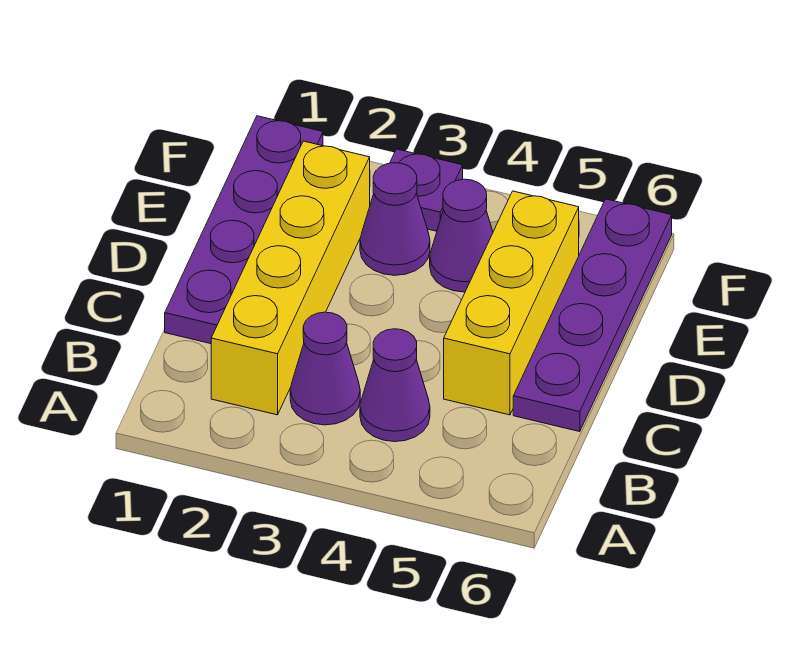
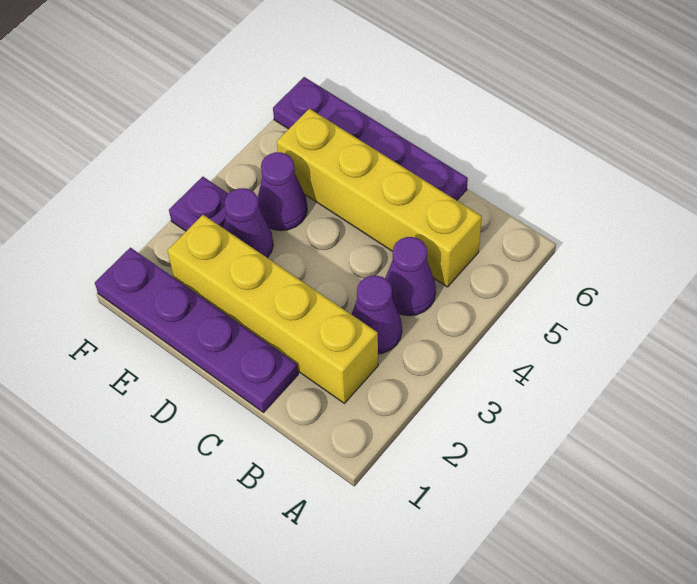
yellow brick C5:E5 level 1 -> yellow brick B5:E5 level 1

